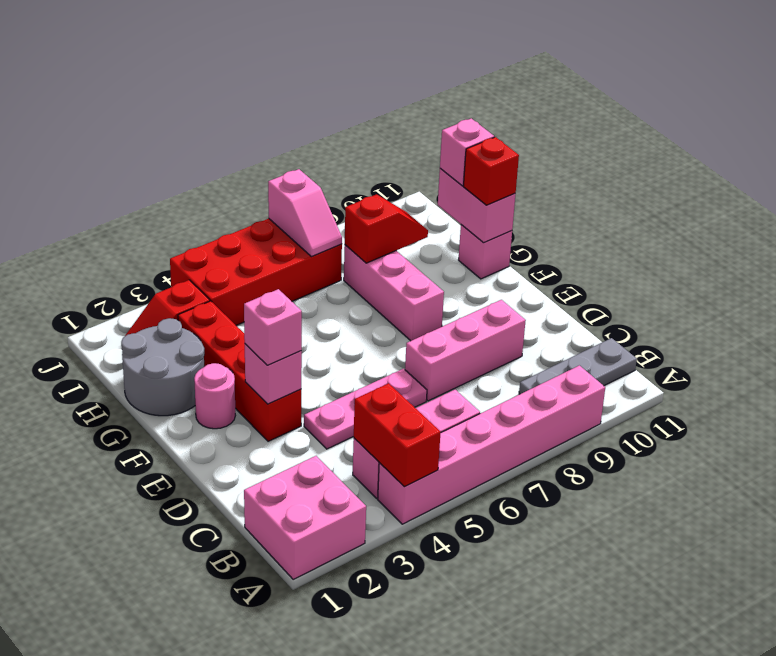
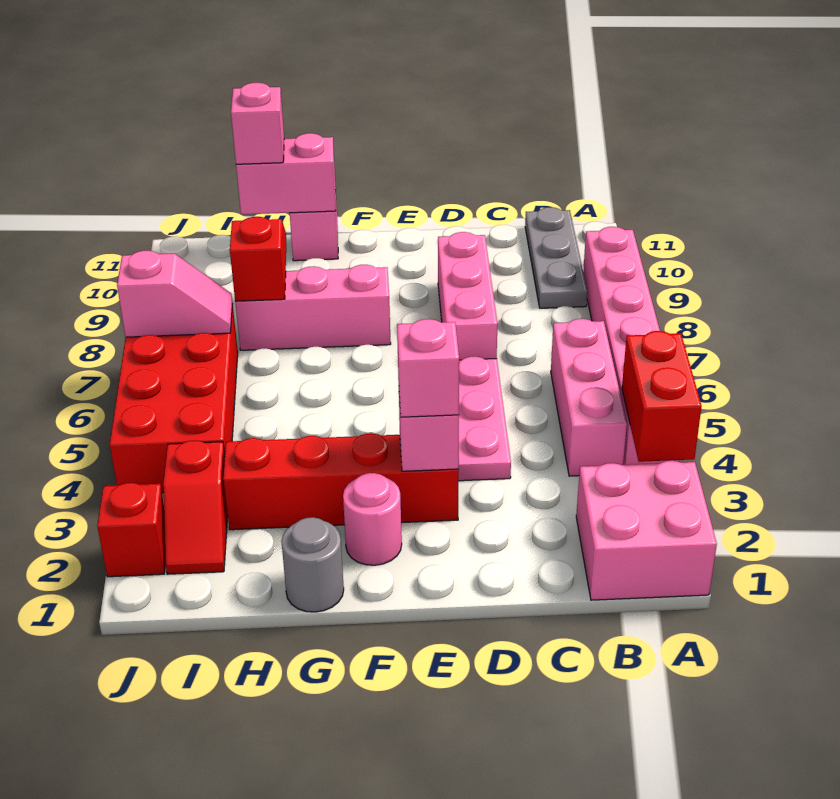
red brick A4:B4 level 2 -> red brick A3:A4 level 2
grey round brick G1:H2 level 1 -> grey round brick G1 level 1
red brick G11 level 3 -> red brick J2 level 1

